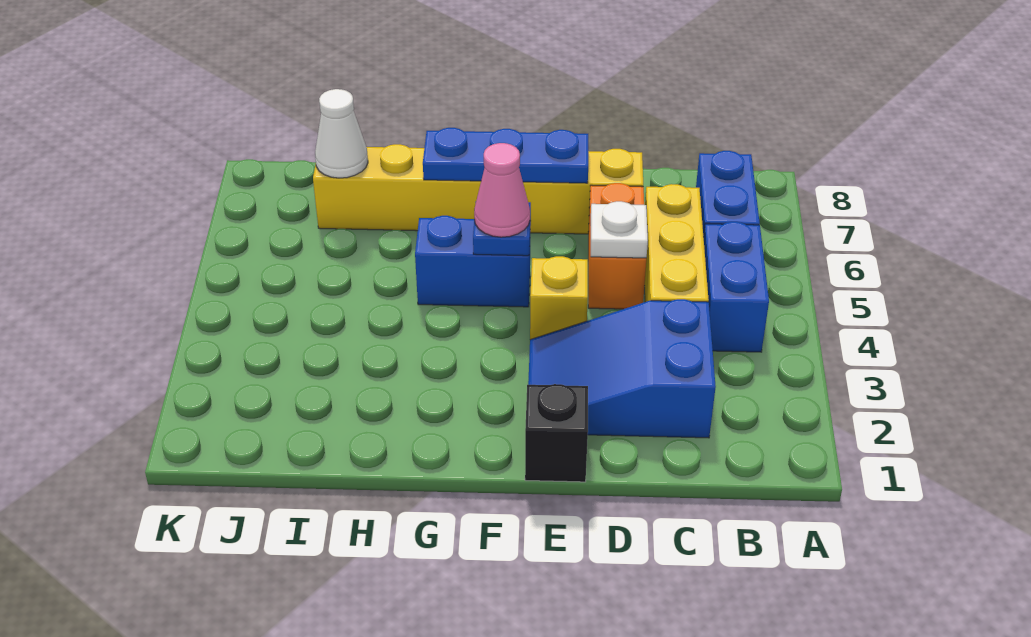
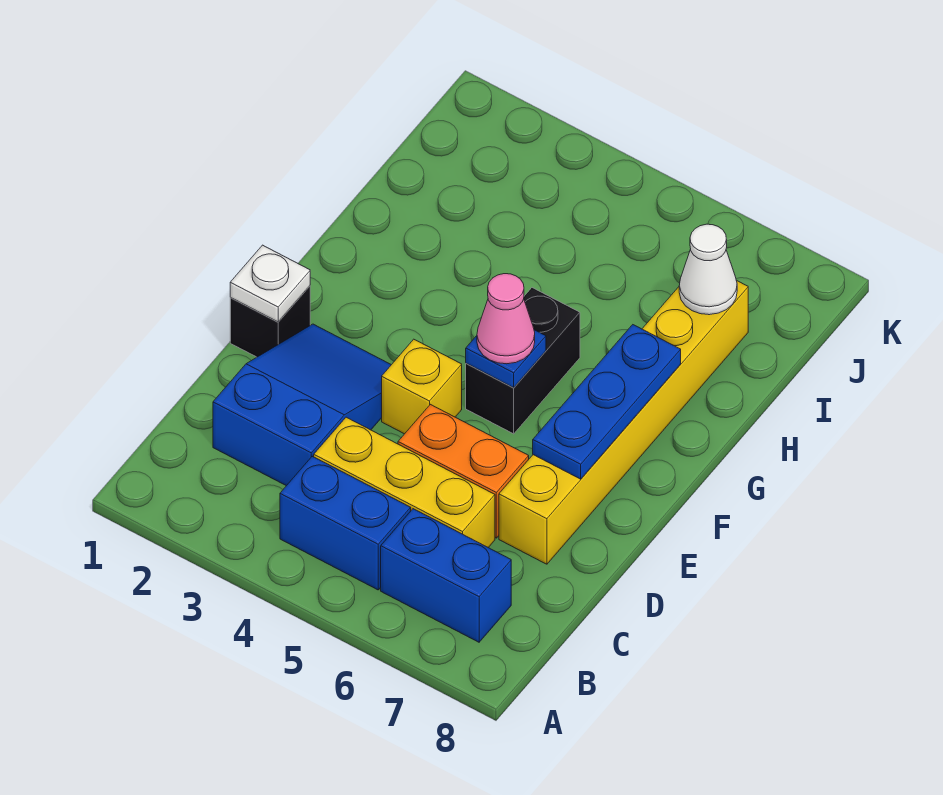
white plate D5 level 2 -> white plate E1 level 2
blue brick F5:G5 level 1 -> black brick F5:G5 level 1

